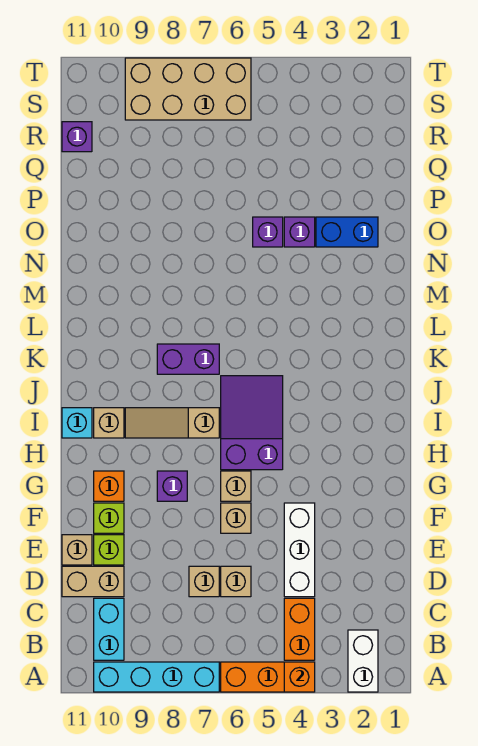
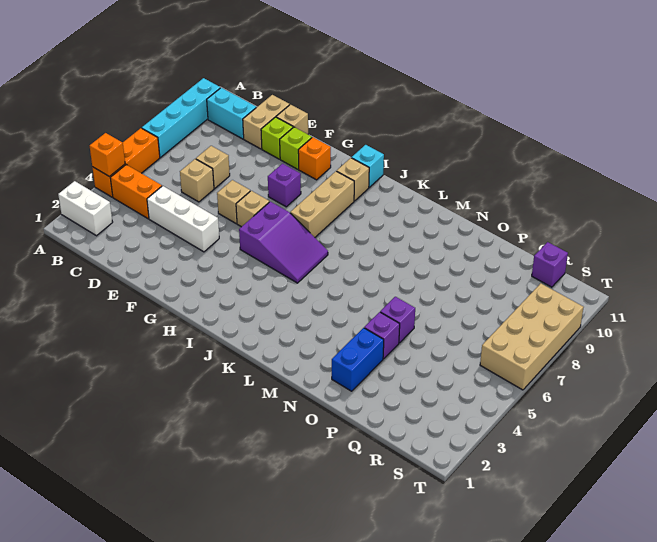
tan slope I7:I9 level 1 top 7 -> tan brick I7:I9 level 1
purple brick K7:K8 level 1 -> none

